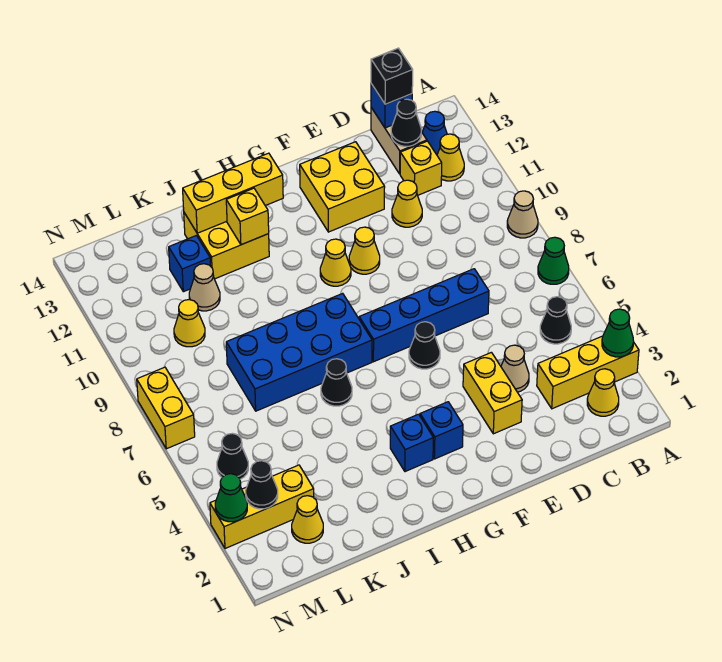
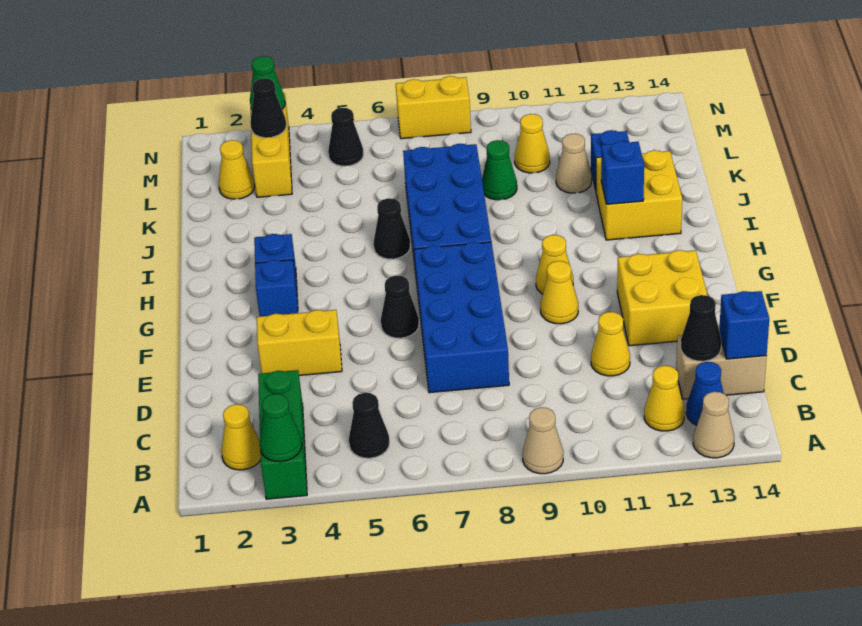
yellow brick A3:C3 level 1 -> green brick A3:C3 level 1
green cone A7 level 1 -> green cone K9 level 1
yellow brick C12 level 1 -> none
black brick C14 level 3 -> none
tan cone D4 level 1 -> tan cone A13 level 1
blue brick D7:G7 level 1 -> blue brick D7:G8 level 1
yellow brick H13:J13 level 2 -> none
yellow brick I12 level 2 -> blue brick I12 level 2

